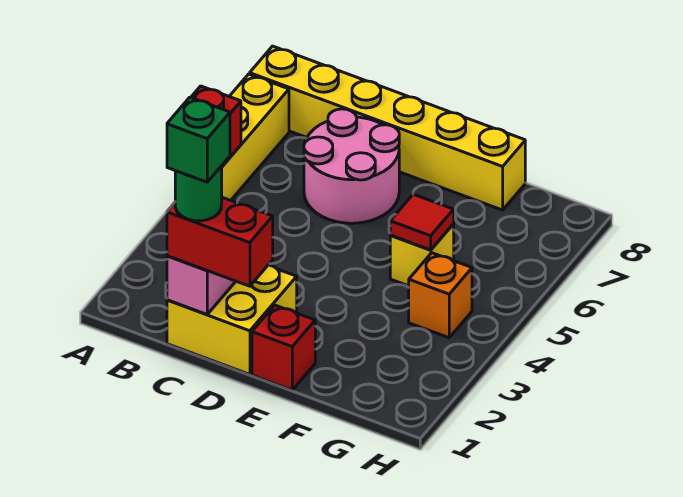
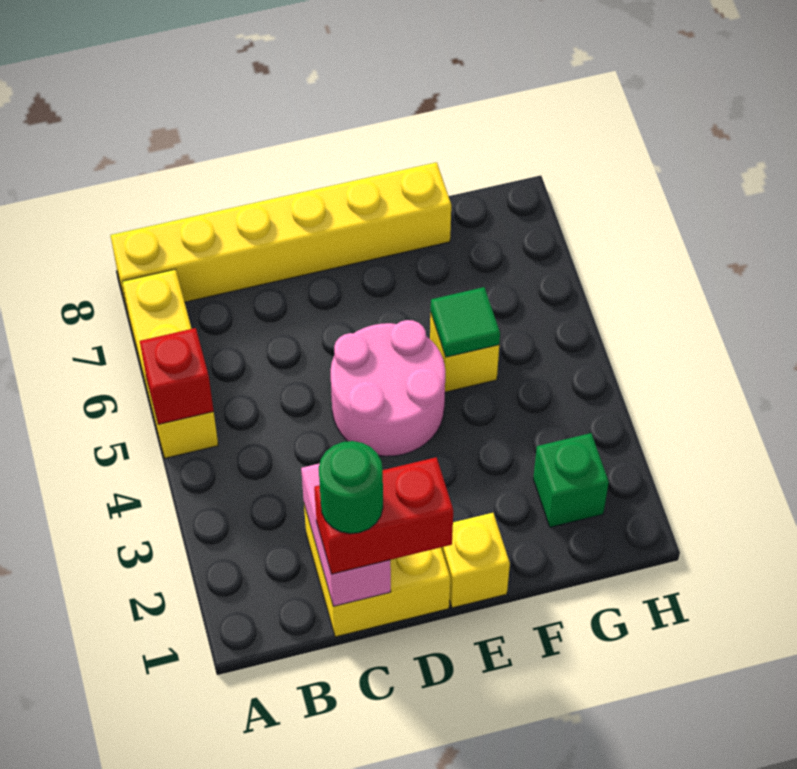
green brick C1 level 5 -> green brick G2 level 1
pink round brick C6:D7 level 1 -> pink round brick D4:E5 level 1
red brick E1 level 1 -> yellow brick E1 level 1
red tile F5 level 2 -> green tile F5 level 2
orange brick G4 level 1 -> none

